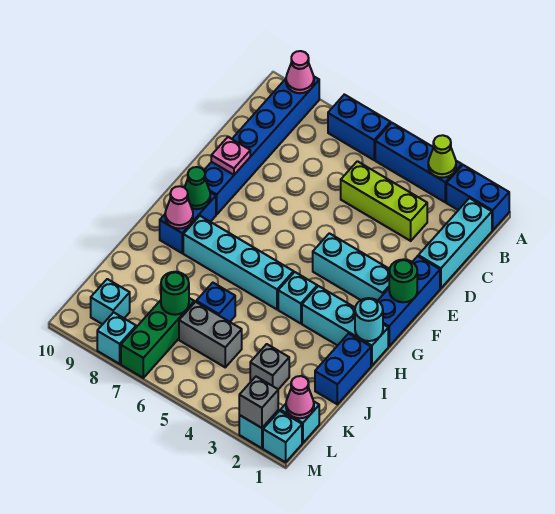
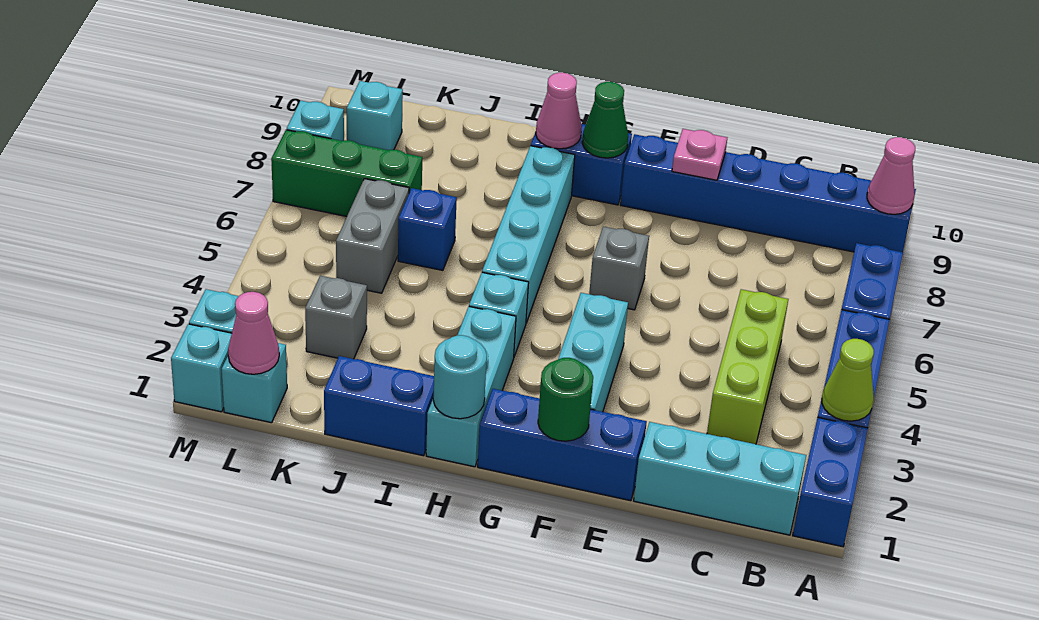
green round brick K7 level 2 -> none
grey brick M2 level 2 -> grey brick F6 level 1

